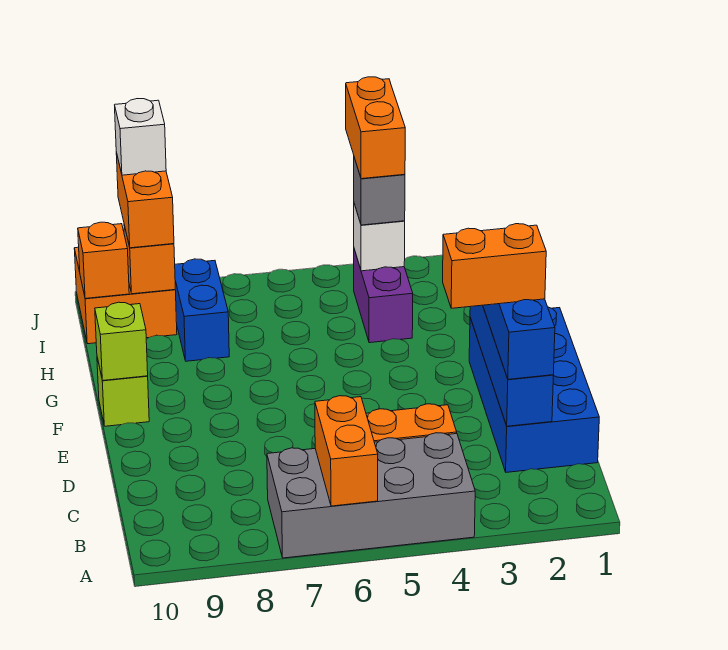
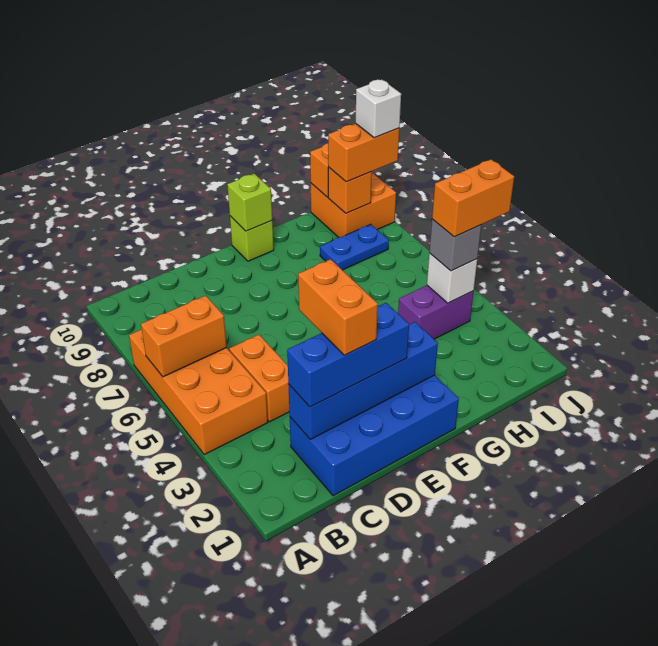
grey brick A4:B7 level 1 -> orange brick A4:B7 level 1
blue brick H8:I8 level 1 -> blue plate H8:I8 level 1

